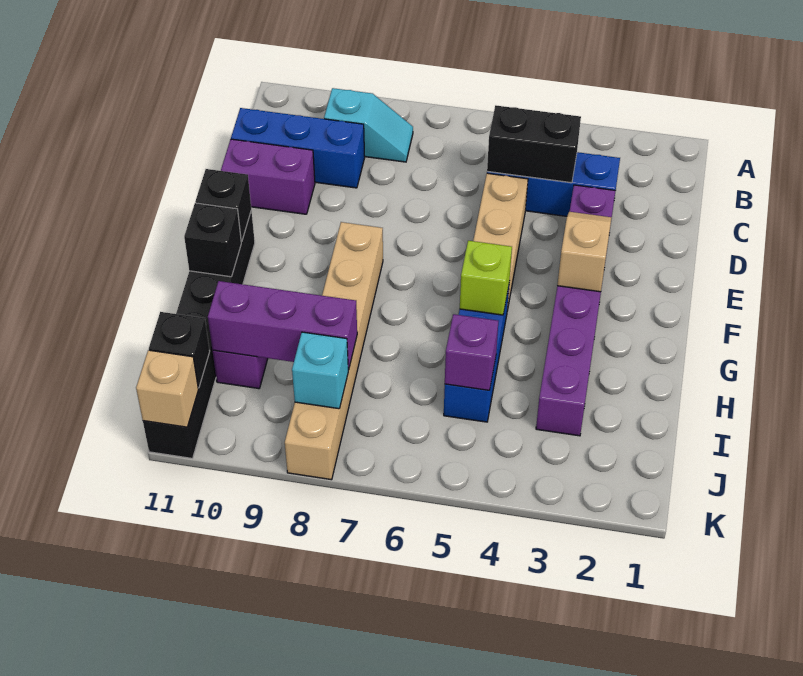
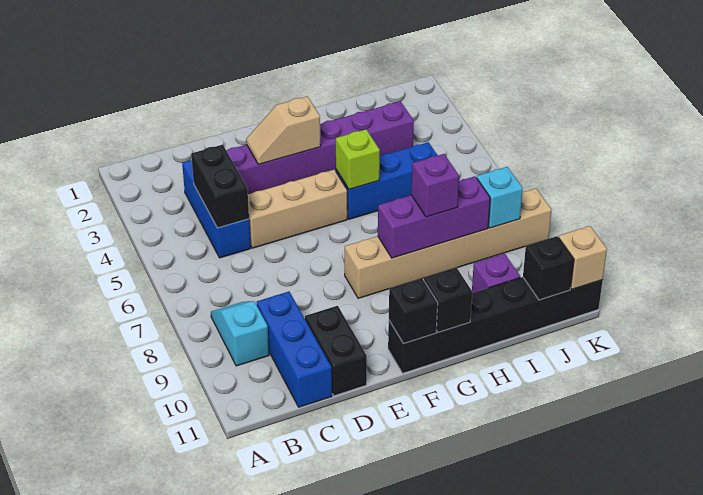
purple brick D10:D11 level 1 -> black brick D10:D11 level 1
purple brick I5 level 2 -> purple brick H8 level 3
purple brick I8:I10 level 2 -> purple brick G8:I8 level 2

